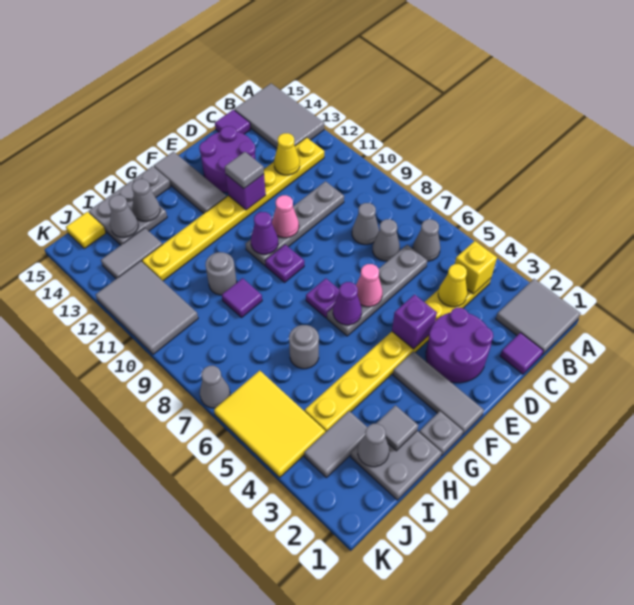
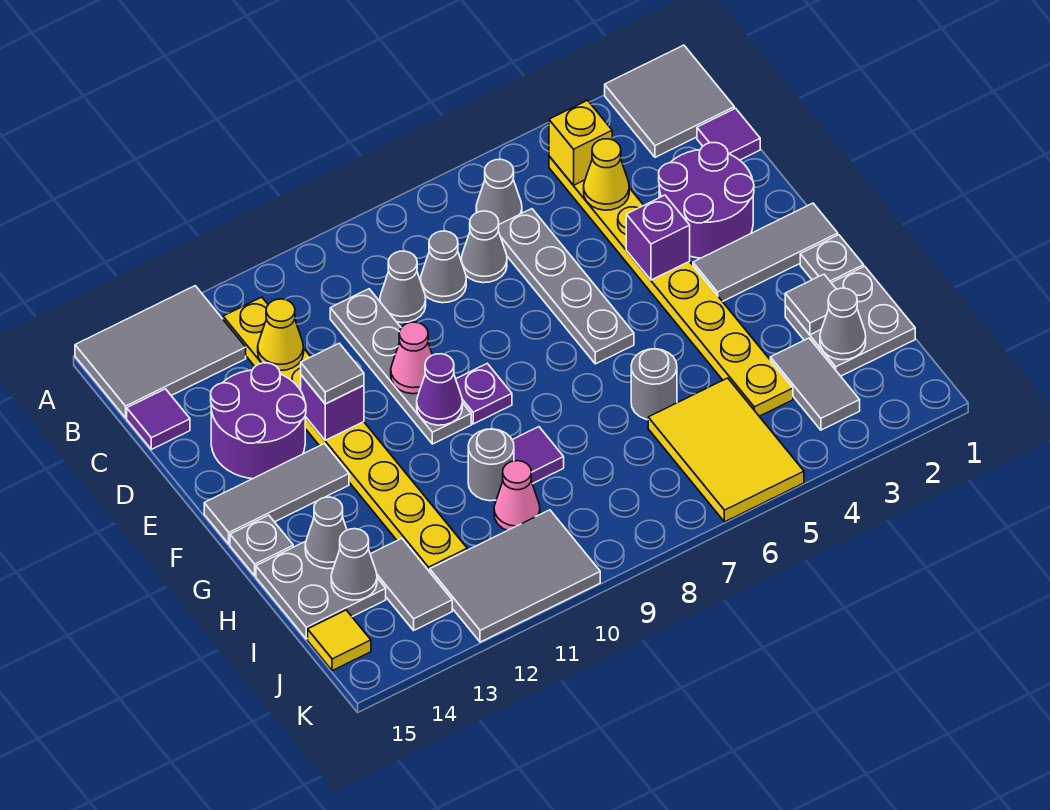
pink cone E6 level 2 -> pink cone I10 level 1
purple cone F6 level 2 -> none
purple plate F7 level 1 -> none
yellow tile J4:K6 level 1 -> yellow tile I5:K6 level 1
grey cone K7 level 1 -> grey cone C9 level 1

